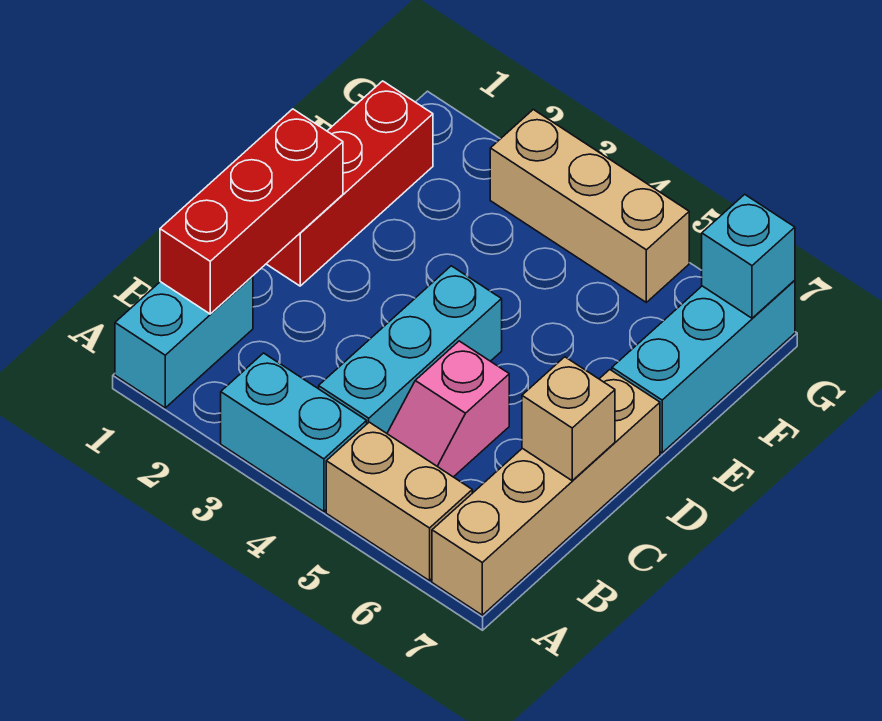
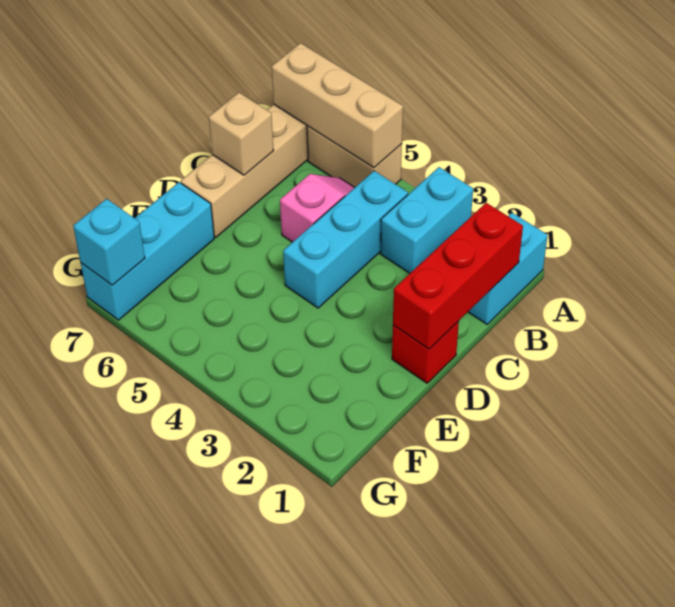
cyan brick A3:A4 level 1 -> cyan brick A3:B3 level 1
red brick D1:F1 level 1 -> red brick D1 level 1
tan brick G3:G5 level 1 -> tan brick A5:A7 level 2

